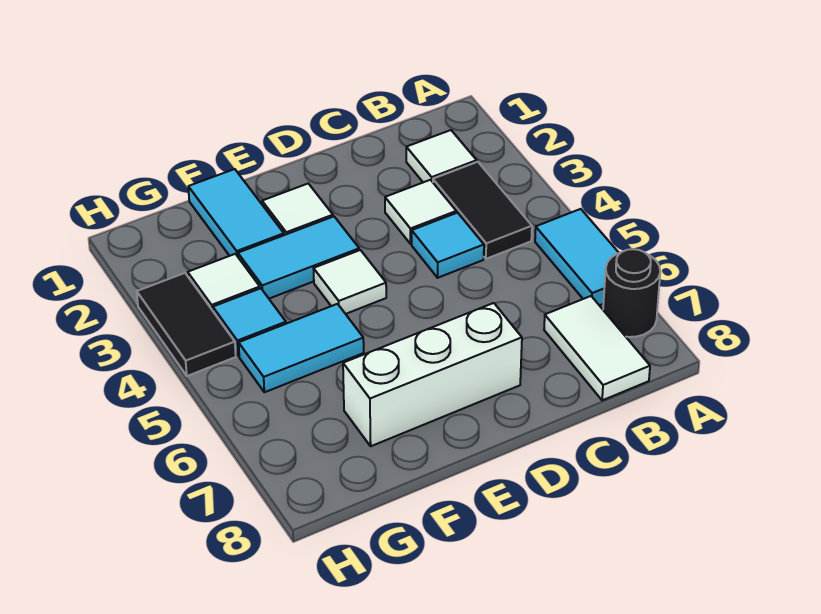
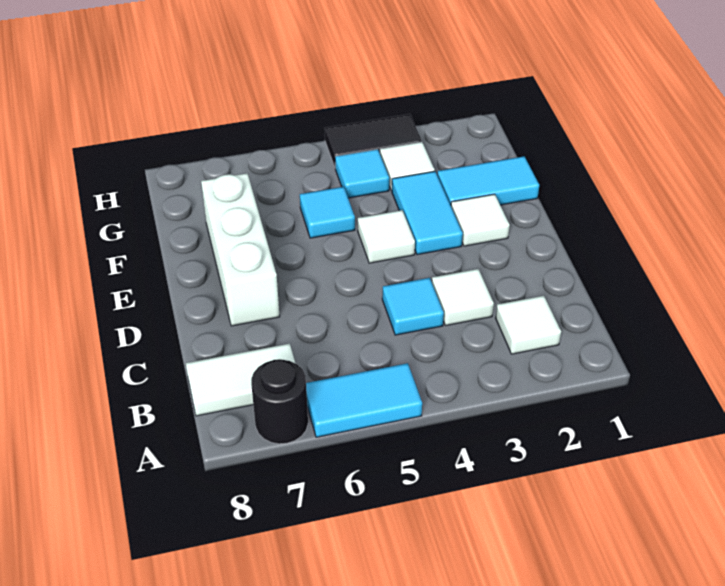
black tile B3:B4 level 1 -> none
cyan tile F5:G5 level 1 -> cyan tile F5 level 1

